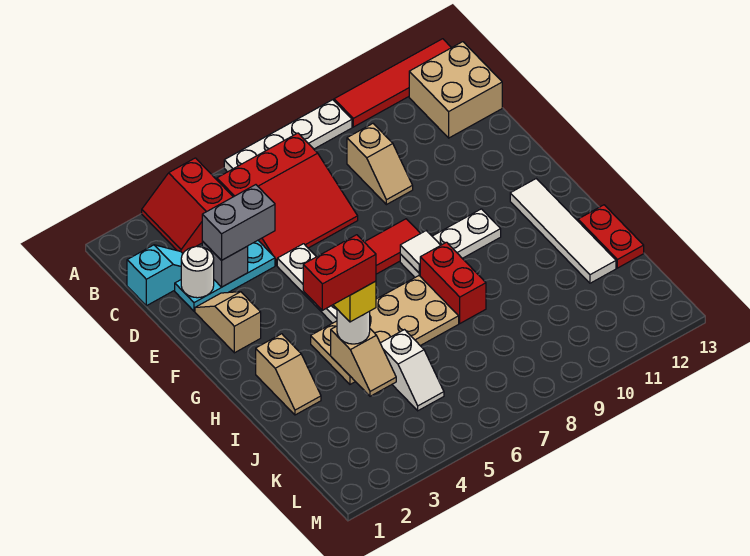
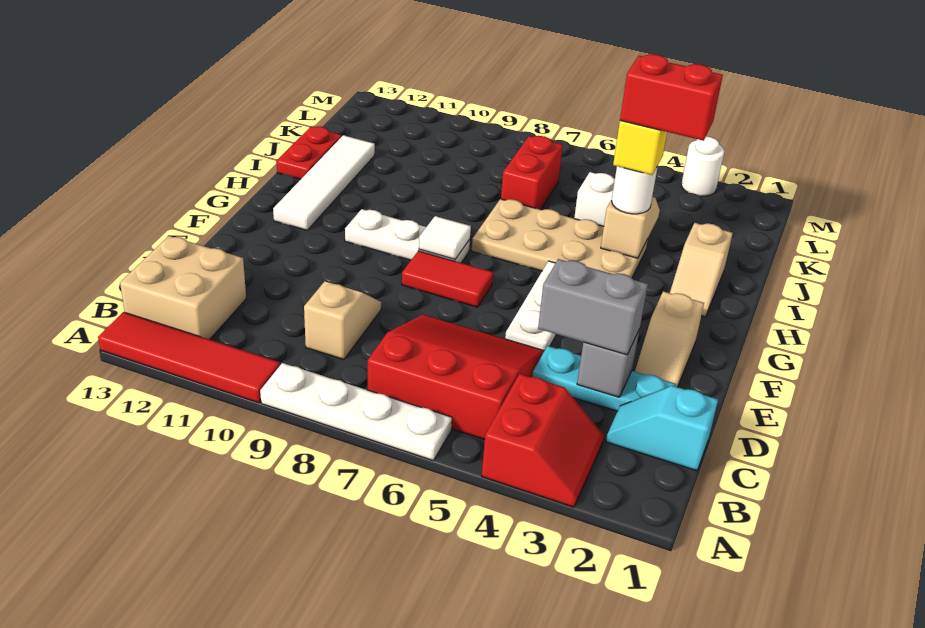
white round brick D2 level 2 -> white round brick M3 level 1
tan slope H2:I2 level 1 top H -> tan slope H2:I2 level 1 top I
red brick H8:I8 level 1 -> red brick J7:K7 level 1

